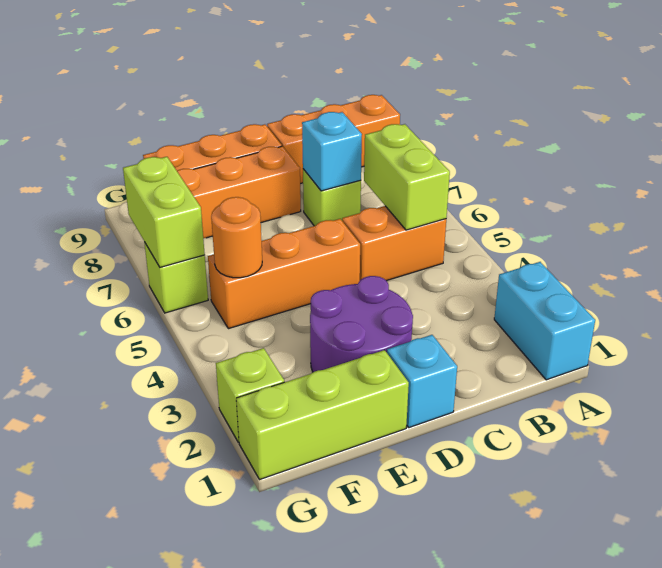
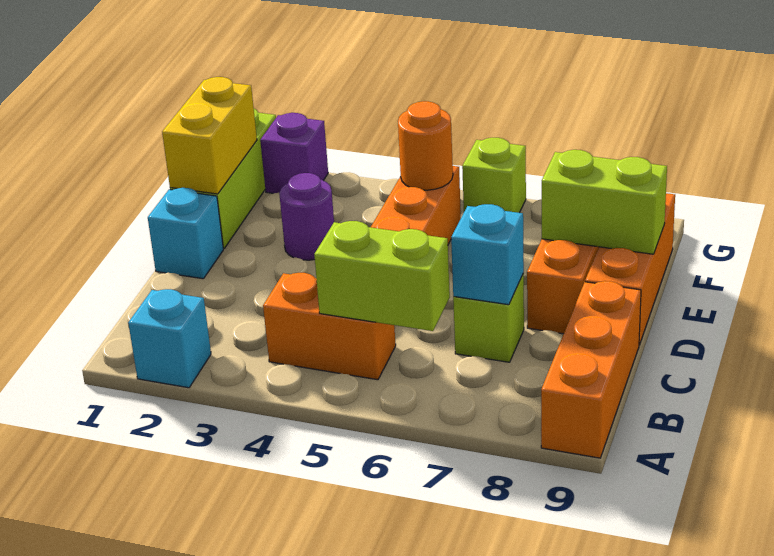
cyan brick A1:A2 level 1 -> cyan brick A2 level 1
orange brick B5:C5 level 1 -> orange brick B4:B5 level 1
purple round brick D2:E3 level 1 -> purple round brick E3 level 1
none -> yellow brick E1:F1 level 2
lime brick G2 level 1 -> purple brick G2 level 1
lime brick G6:G7 level 2 -> lime brick E8:E9 level 2

